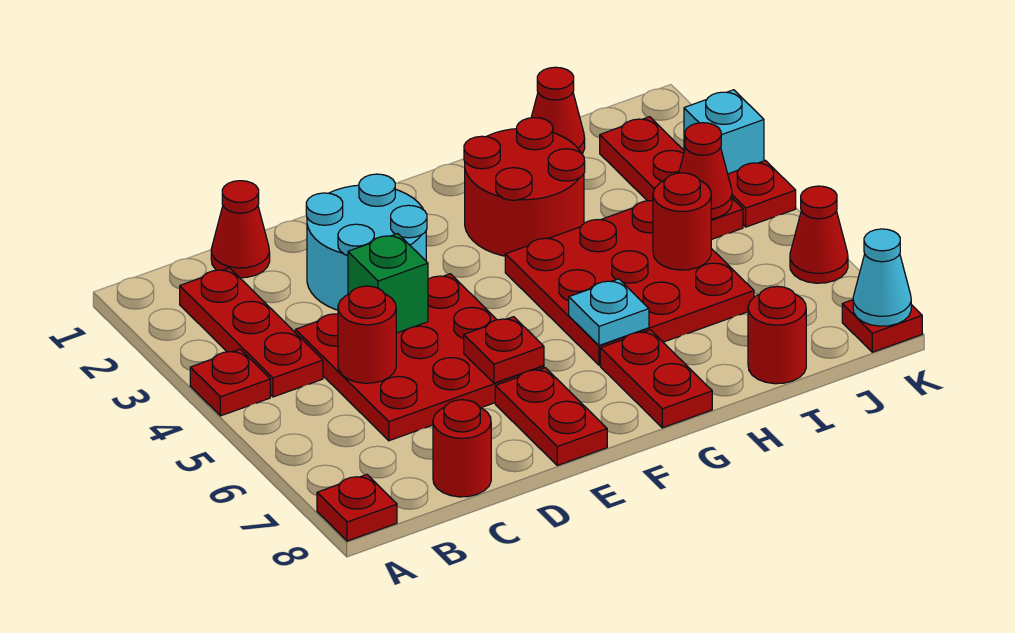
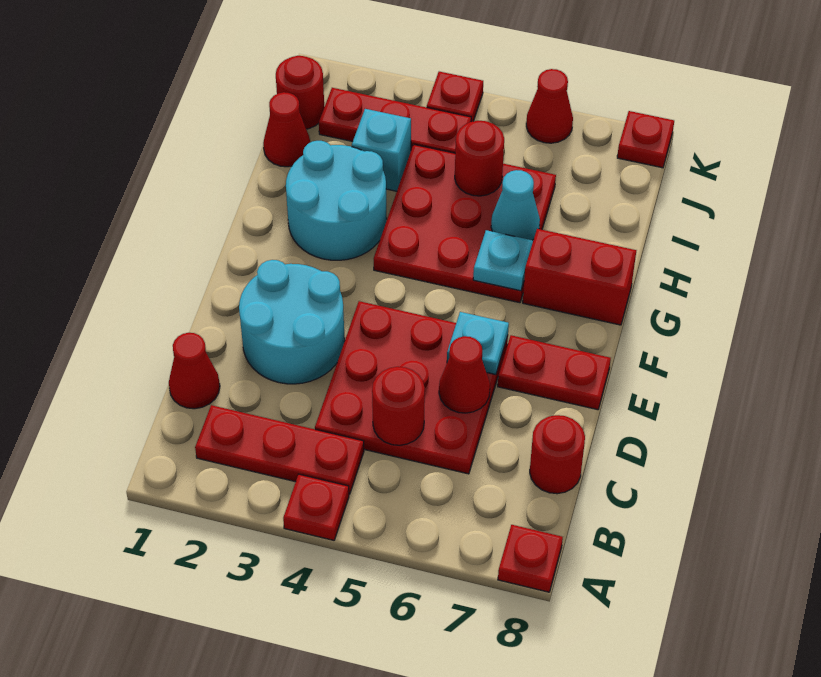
green brick D4 level 2 -> none
red plate E6 level 2 -> cyan plate E6 level 2
red round brick G2:H3 level 1 -> cyan round brick G2:H3 level 1
red plate G7:G8 level 1 -> red brick G7:G8 level 1
red round brick I8 level 1 -> red round brick J1 level 1
red cone J4 level 2 -> red cone D6 level 2
cyan brick K3 level 1 -> cyan brick I3 level 1
cyan cone K8 level 2 -> cyan cone H6 level 2

